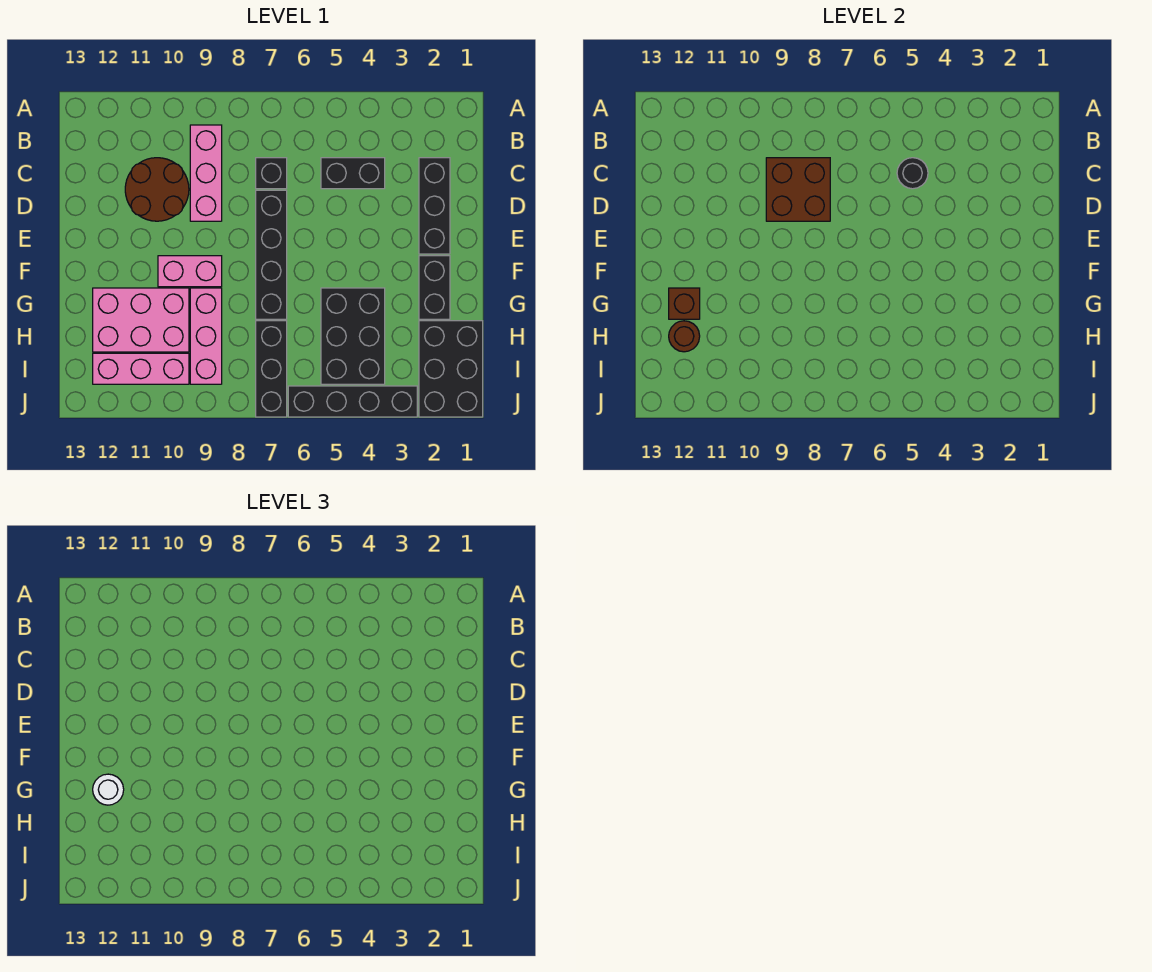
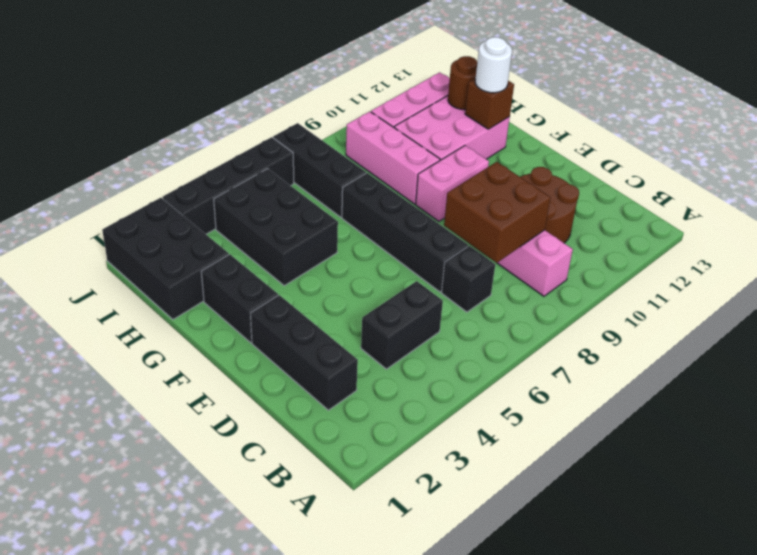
black round brick C5 level 2 -> none

